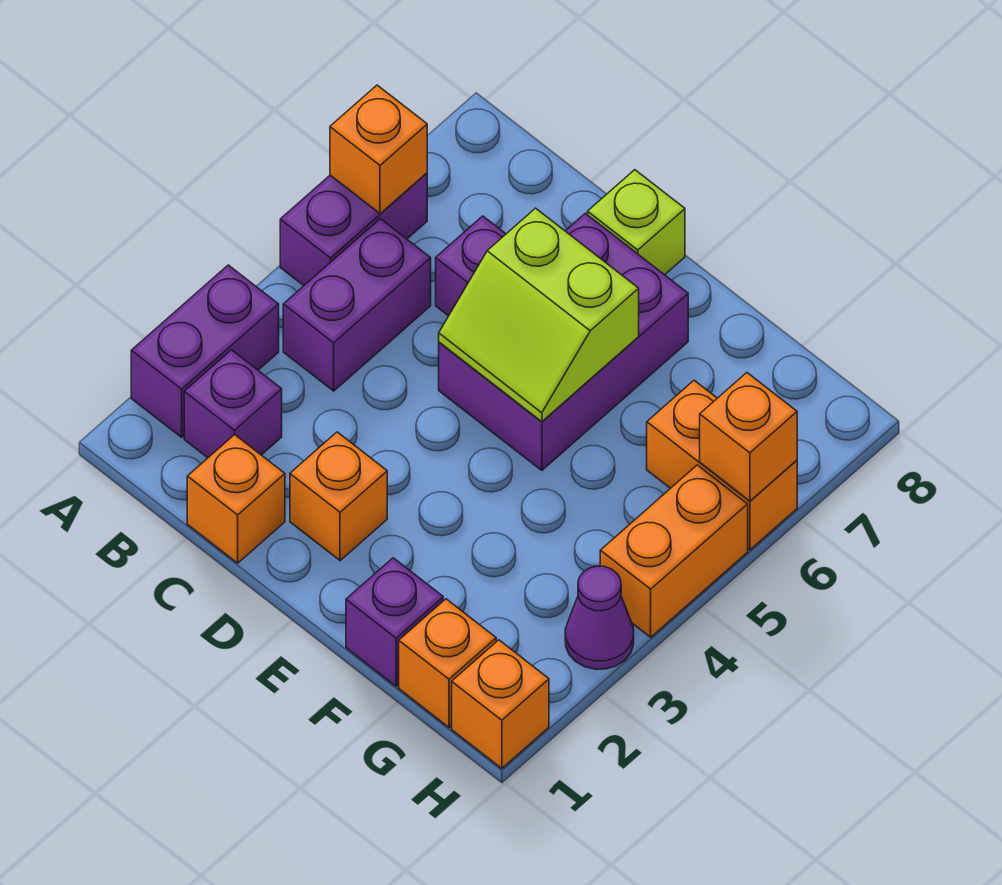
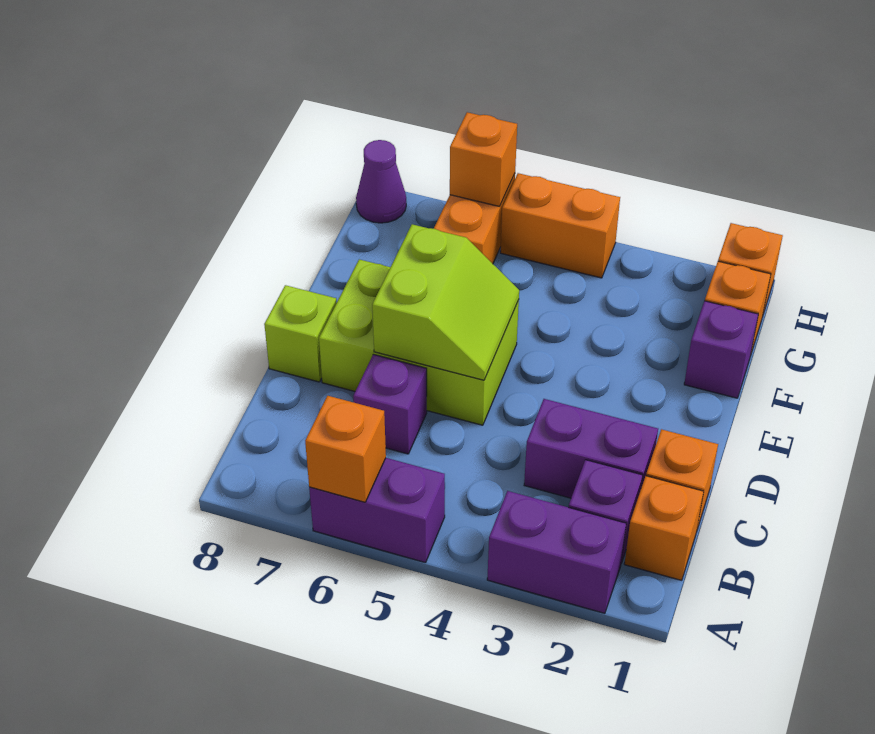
purple brick B4:B5 level 1 -> purple brick C2:C3 level 1
orange brick D2 level 1 -> orange brick B1 level 1
purple brick D5:E7 level 1 -> lime brick D5:E7 level 1
purple cone H3 level 1 -> purple cone H8 level 1

